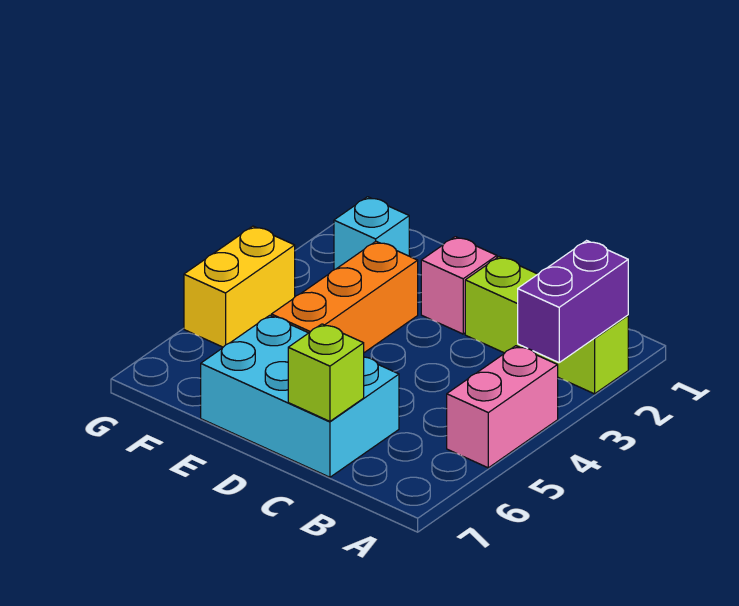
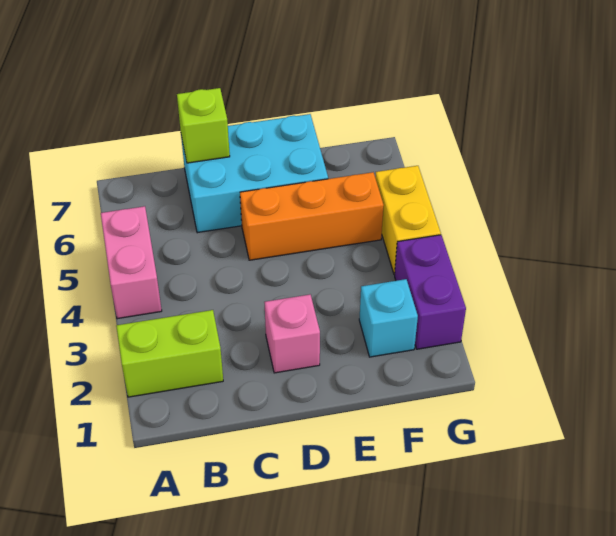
lime brick A2:C2 level 1 -> lime brick A2:B2 level 1
purple brick A2:A3 level 2 -> purple brick G2:G3 level 1
orange brick E3:E5 level 1 -> orange brick D5:F5 level 1

